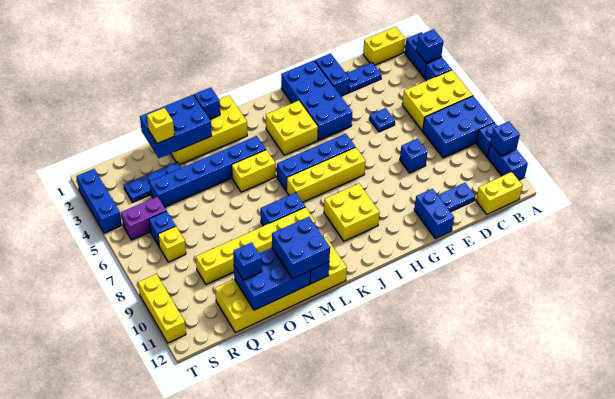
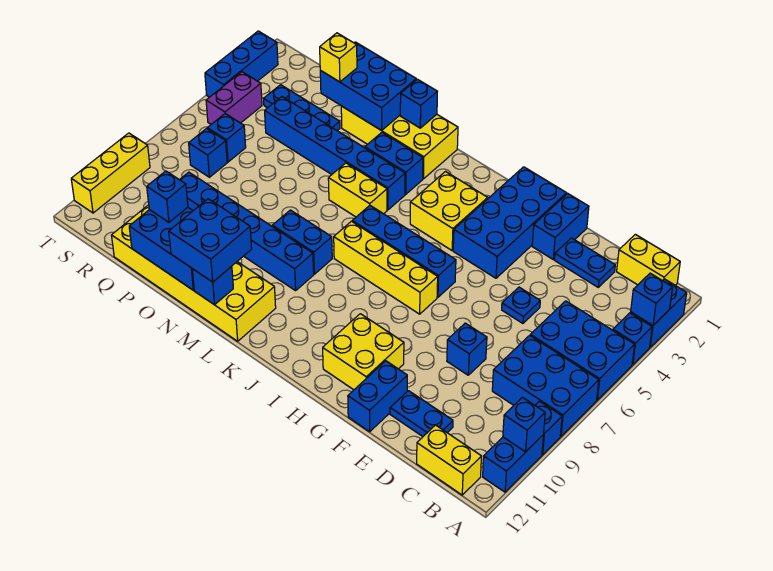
yellow brick A5:C6 level 1 -> blue brick A5:C6 level 1
yellow brick I9:J10 level 1 -> yellow brick G10:H11 level 1
none -> blue brick L3:M3 level 1
yellow brick L9:Q9 level 1 -> blue brick L9:Q9 level 1
purple brick R5:S5 level 1 -> purple brick S4:S5 level 1
yellow brick R7 level 1 -> blue brick R7 level 1

